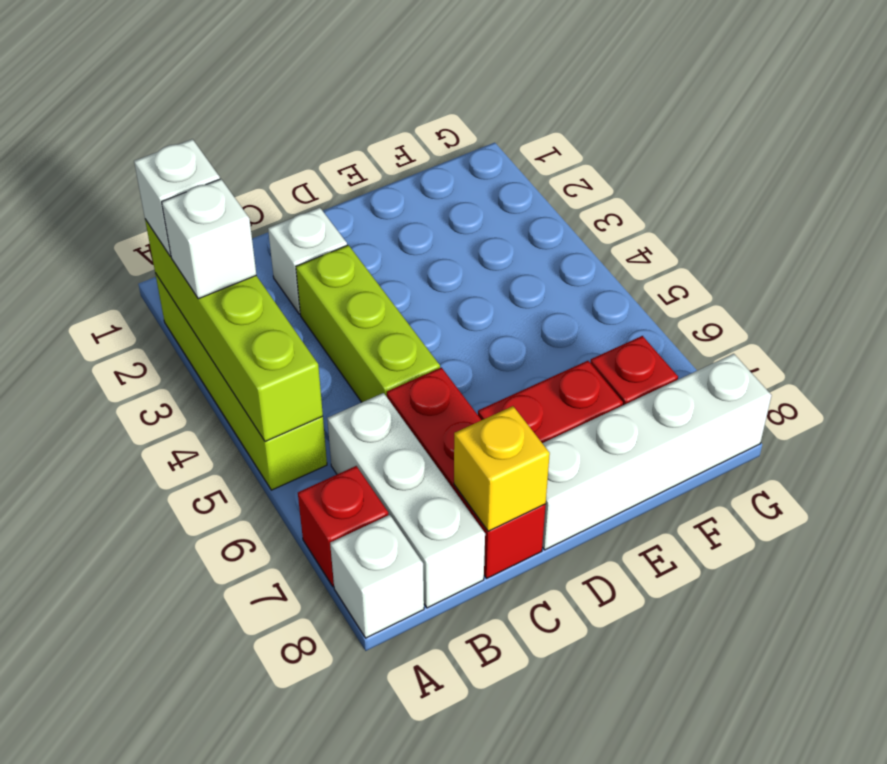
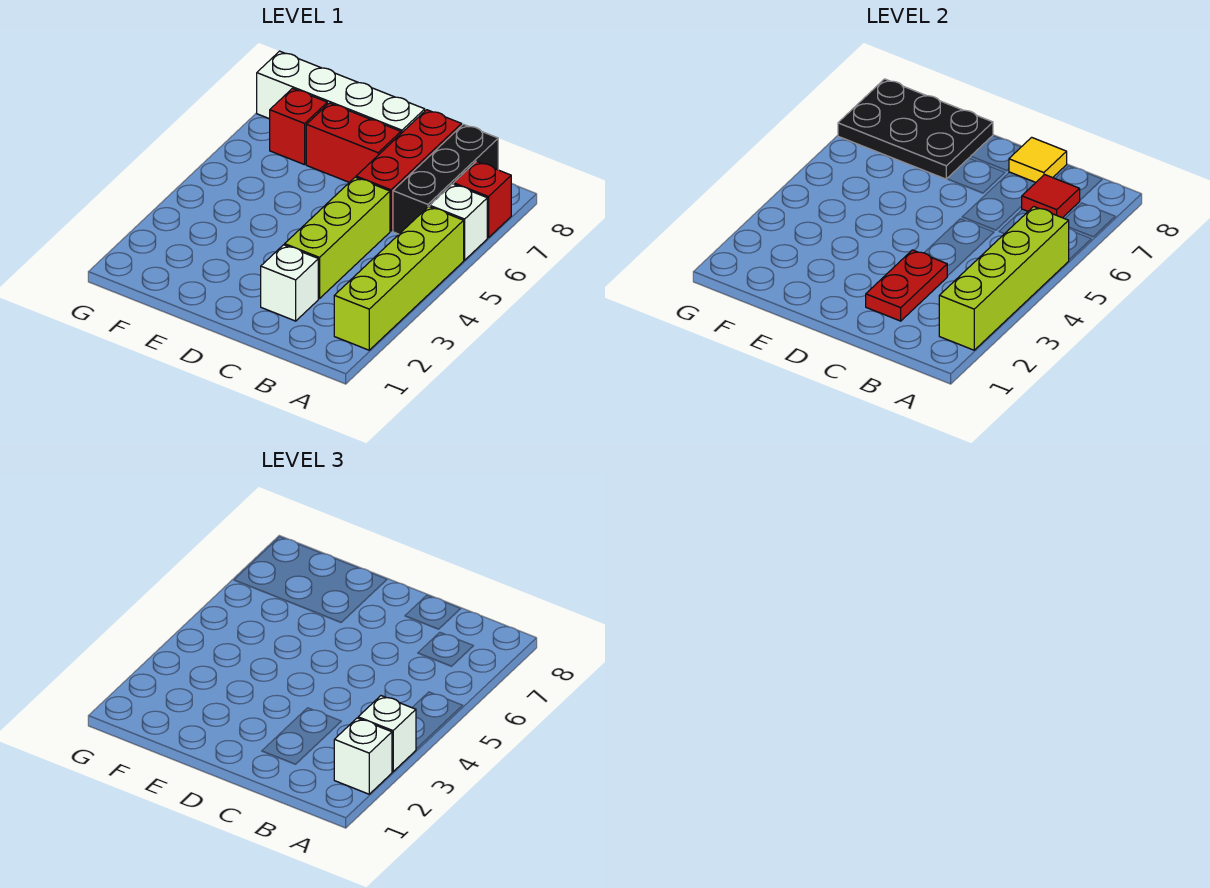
white brick A8 level 1 -> white brick A6 level 1
white brick B6:B8 level 1 -> black brick B6:B8 level 1
none -> red tile B7 level 2
none -> red plate C2:C3 level 2
yellow brick C8 level 2 -> yellow tile C8 level 2
none -> black plate E7:G8 level 2

